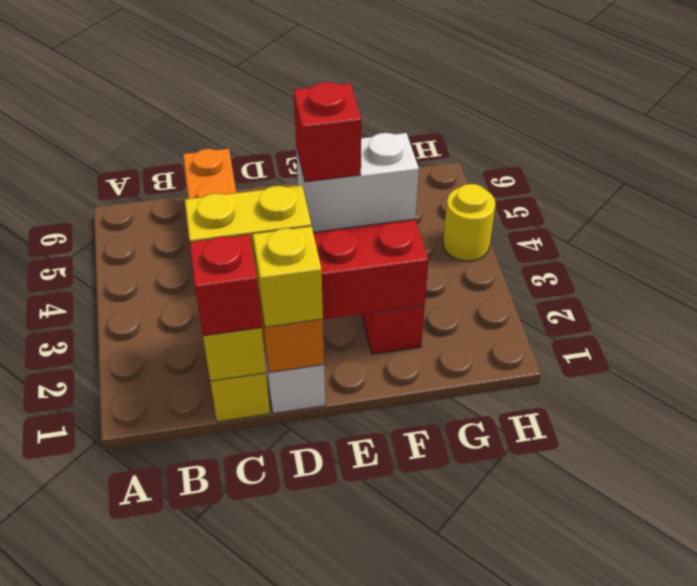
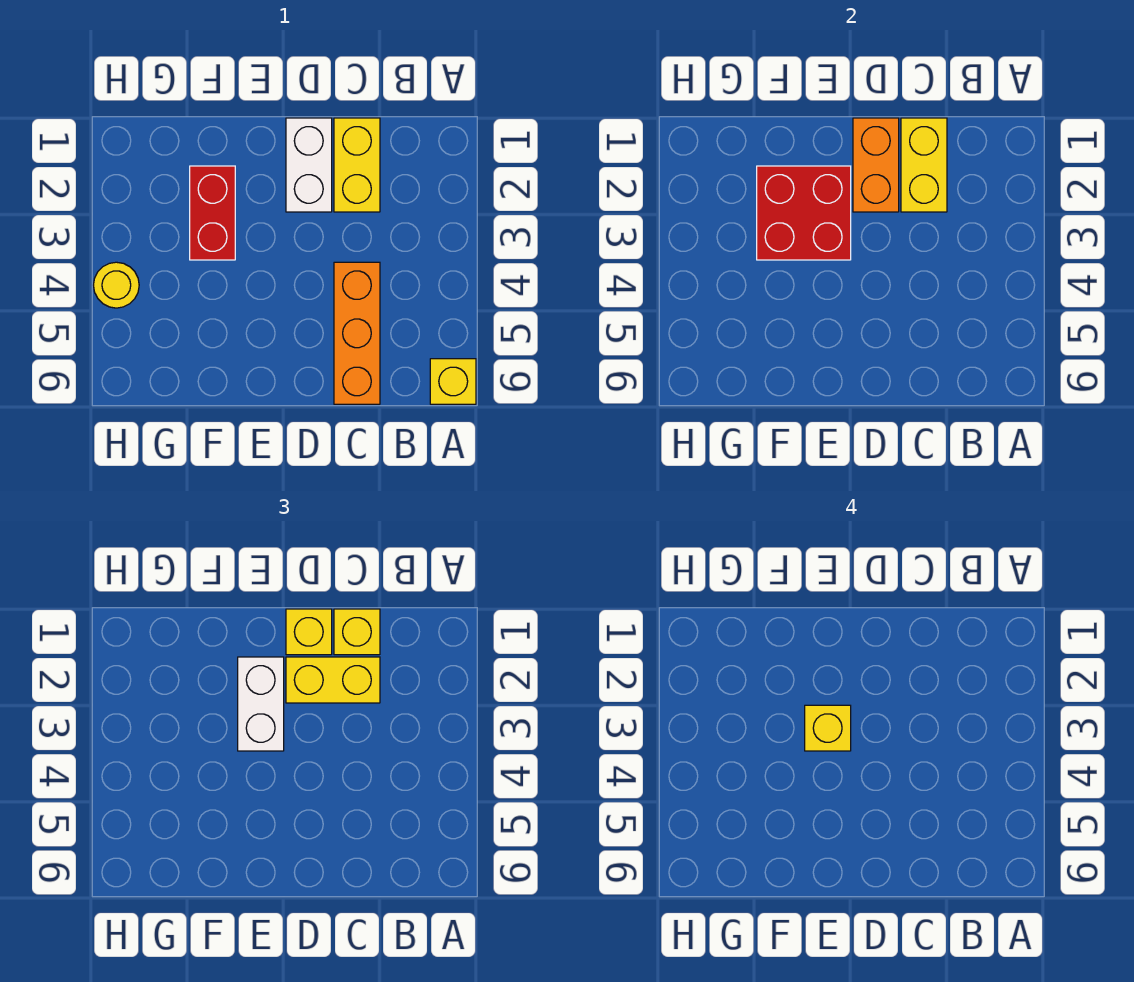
none -> yellow brick A6 level 1
red brick C1 level 3 -> yellow brick C1 level 3
white brick E3:F3 level 3 -> white brick E2:E3 level 3
red brick E3 level 4 -> yellow brick E3 level 4

